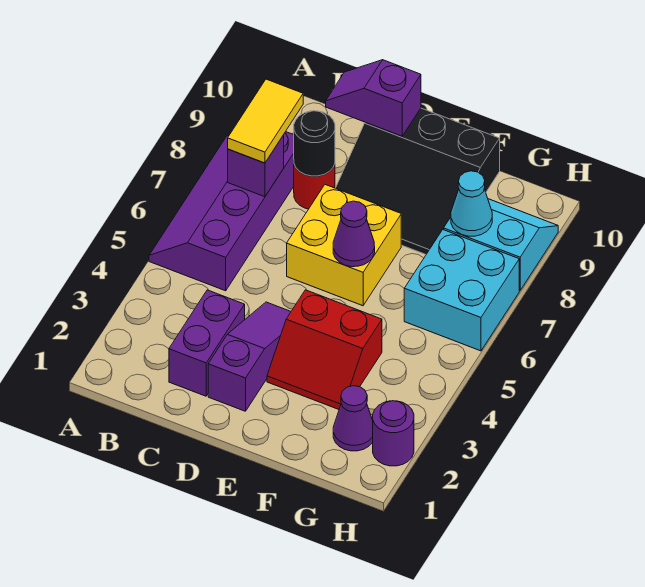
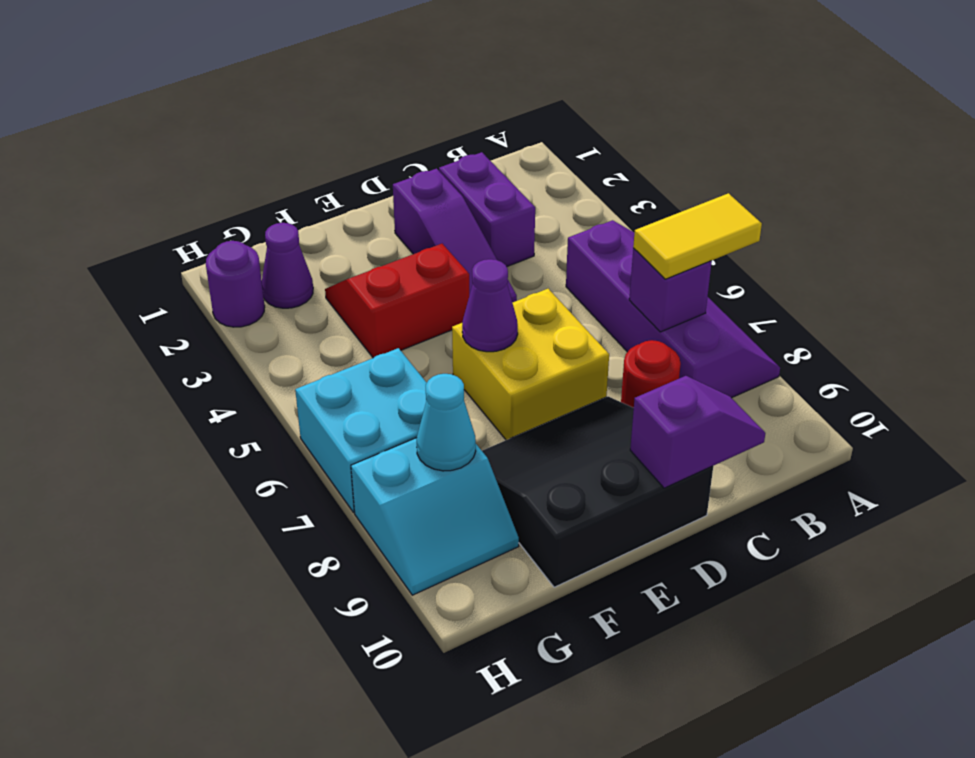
yellow tile B7:B8 level 3 -> yellow tile A7:B7 level 3
black round brick C8 level 2 -> none

